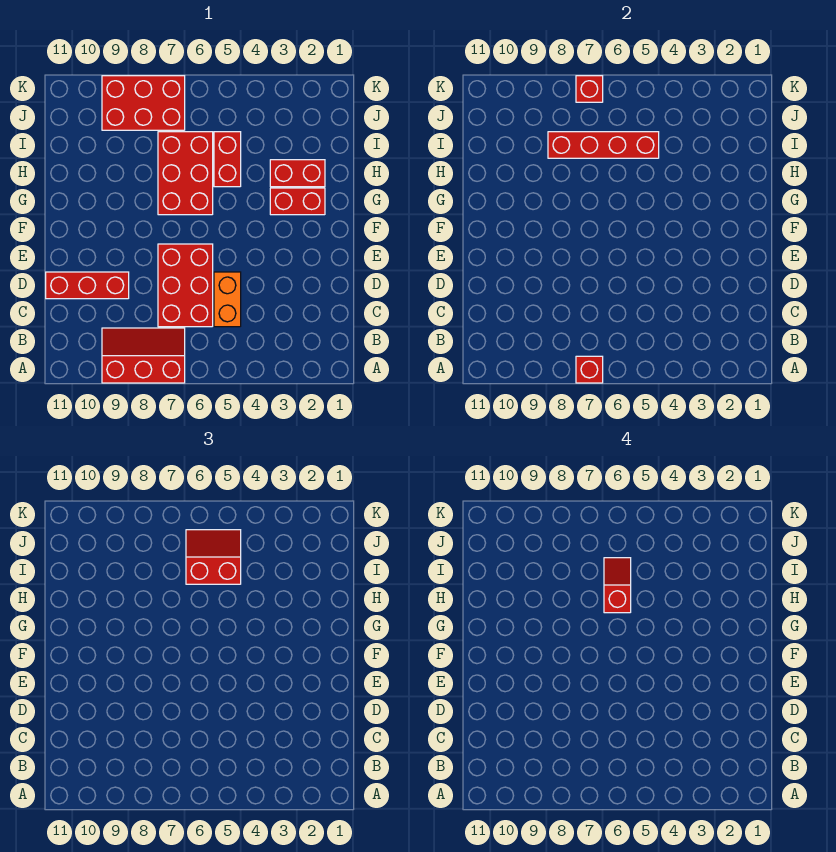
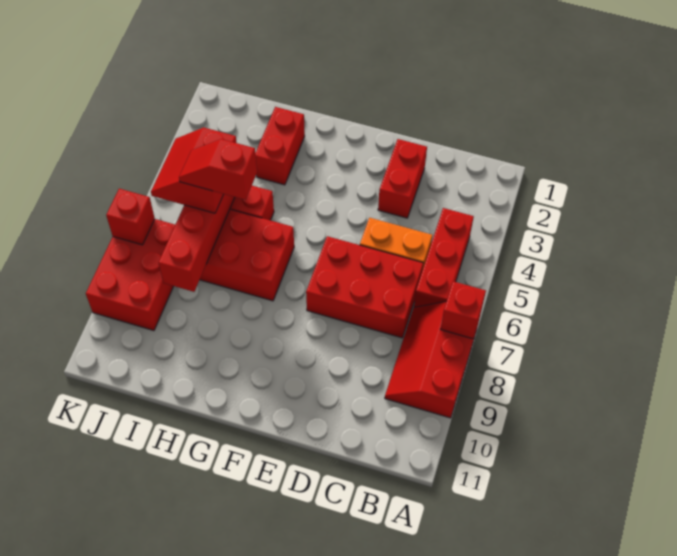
red brick D9:D11 level 1 -> red brick B4:B6 level 1
red brick G2:G3 level 1 -> red brick D2:D3 level 1

